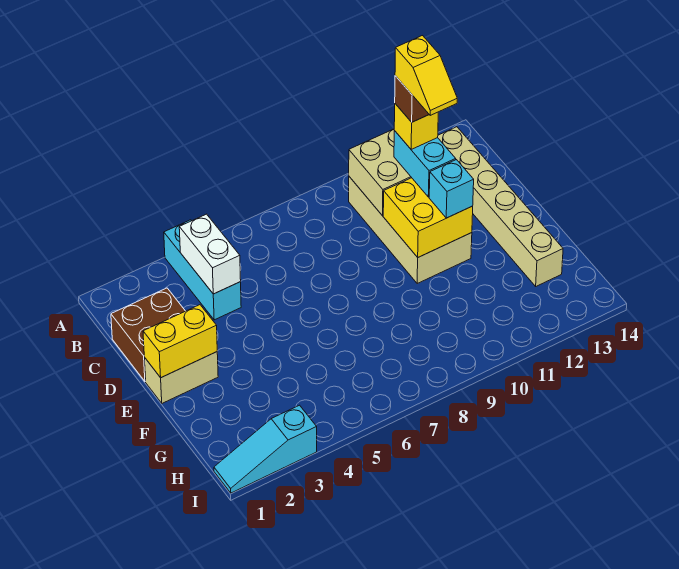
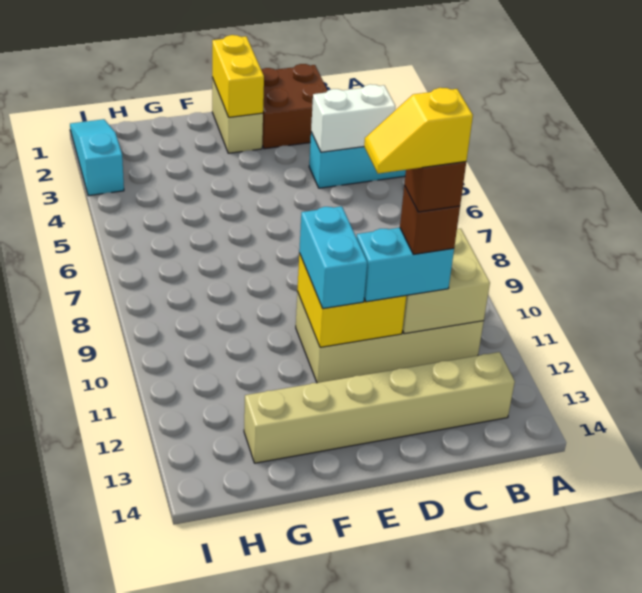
yellow brick C11 level 4 -> brown brick C11 level 4
cyan brick E11 level 3 -> cyan brick E10:E11 level 3

